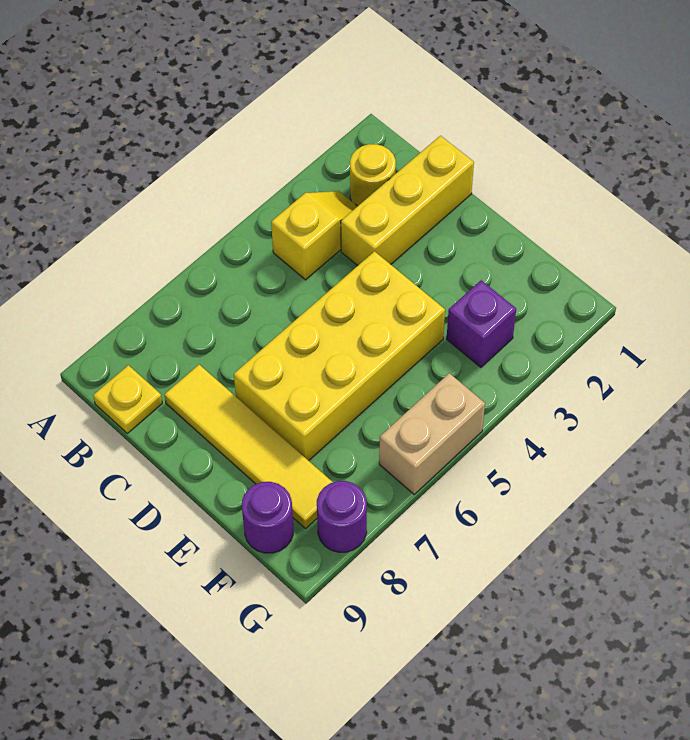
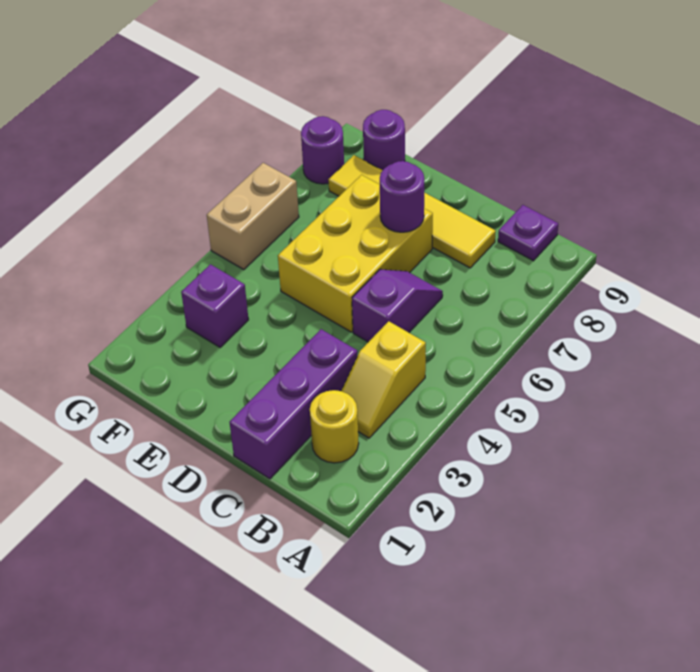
yellow plate B9 level 1 -> purple plate B9 level 1
yellow brick C1:C3 level 1 -> purple brick C1:C3 level 1
none -> purple slope C5:C6 level 1 top 5
yellow brick D4:E7 level 1 -> yellow brick D5:E7 level 1
none -> purple round brick D7 level 2

